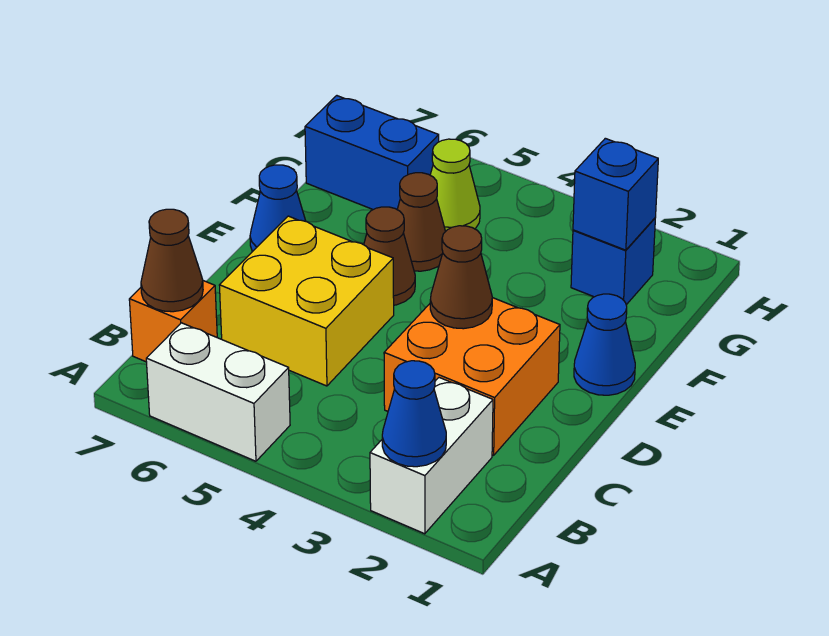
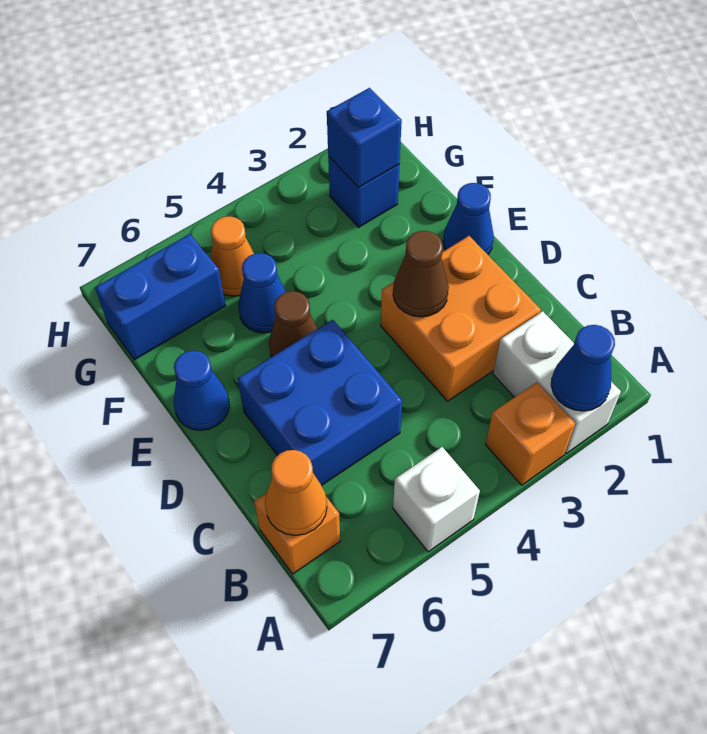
none -> orange brick A3 level 1
white brick A5:A6 level 1 -> white brick A5 level 1
brown cone B7 level 2 -> orange cone B7 level 2
yellow brick C5:D6 level 1 -> blue brick C5:D6 level 1
brown cone F5 level 1 -> blue cone F5 level 1
lime cone G5 level 1 -> orange cone G5 level 1

